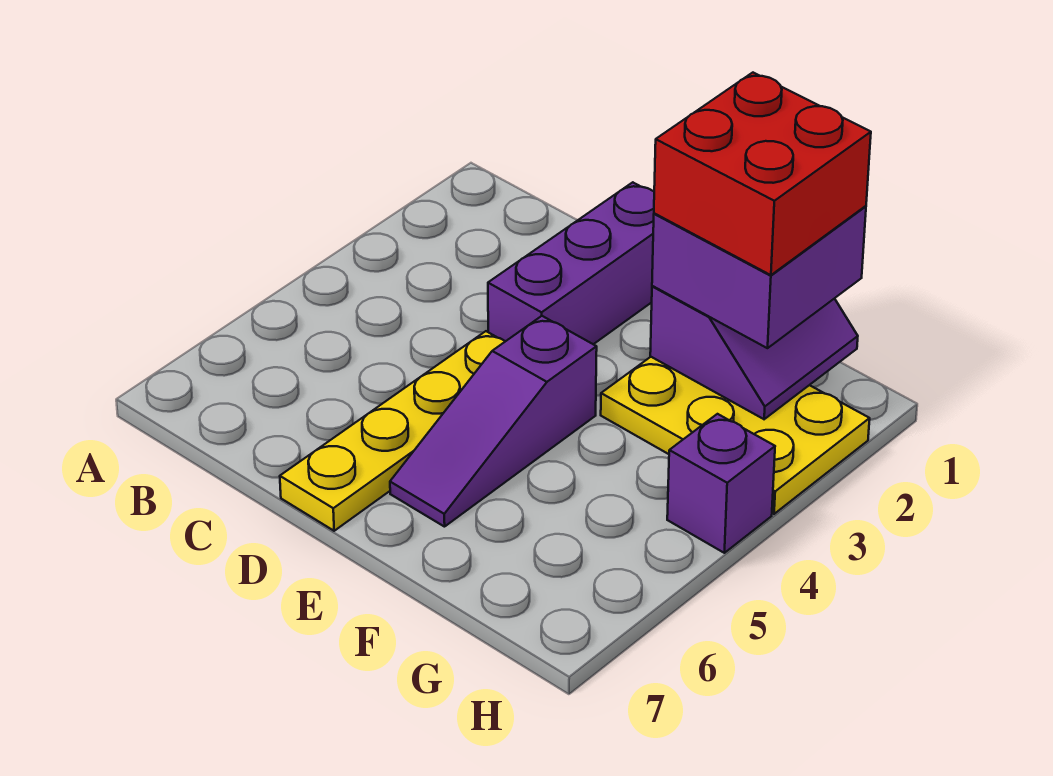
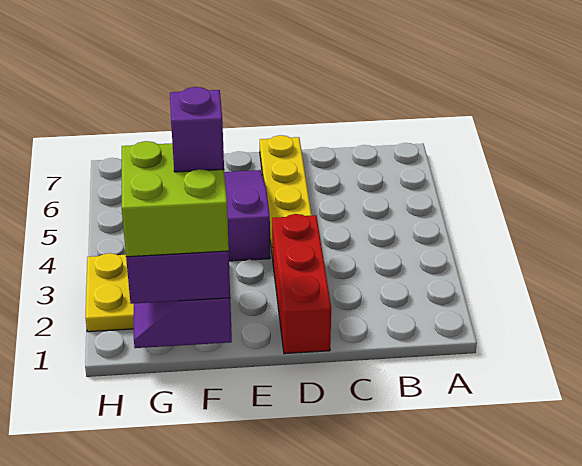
purple brick D1:D3 level 1 -> red brick D1:D3 level 1
red brick F1:G2 level 4 -> lime brick F1:G2 level 4
purple brick H4 level 1 -> purple brick F2 level 5

